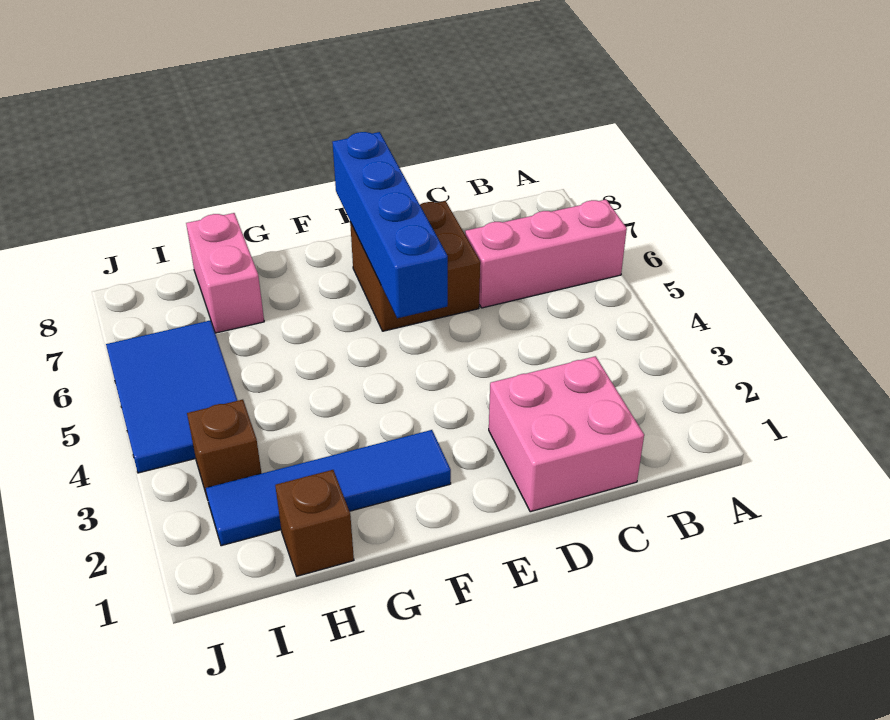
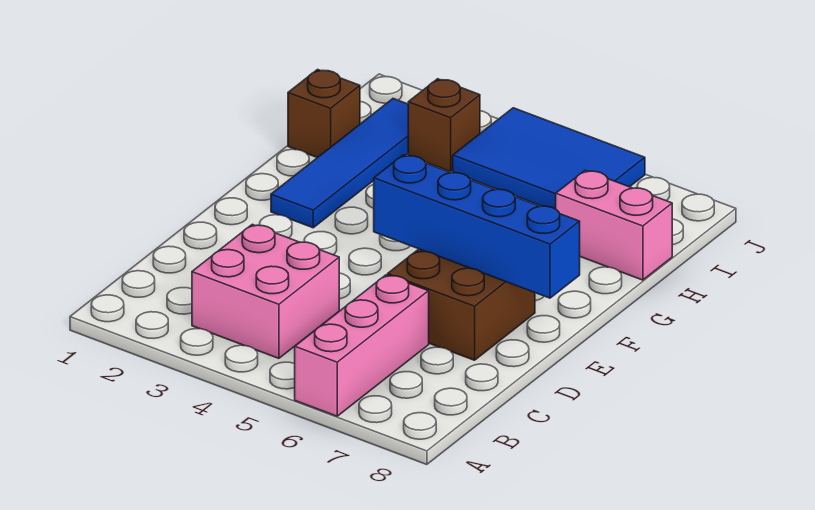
pink brick C1:D2 level 1 -> pink brick B3:C4 level 1

